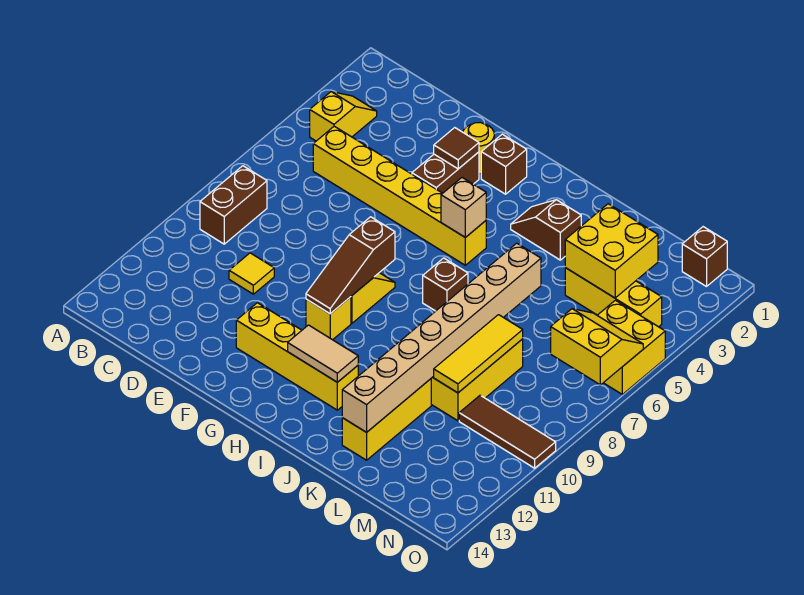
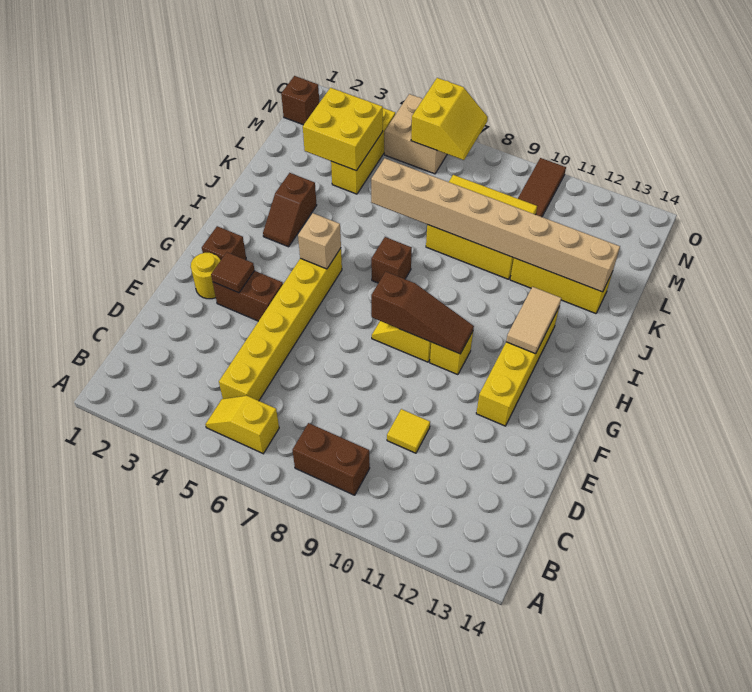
yellow slope B3:B4 level 1 top 4 -> yellow slope B5:B6 level 1 top 6
yellow brick N5:O6 level 1 -> tan brick N5:O6 level 1
yellow slope N6:O7 level 2 top 7 -> yellow slope N6:O7 level 2 top 6

